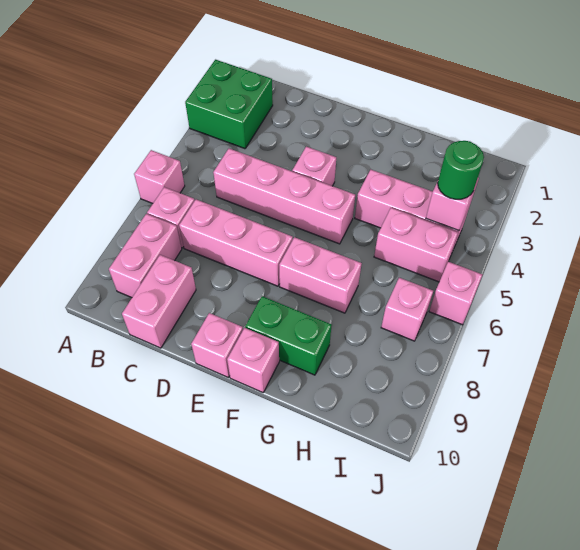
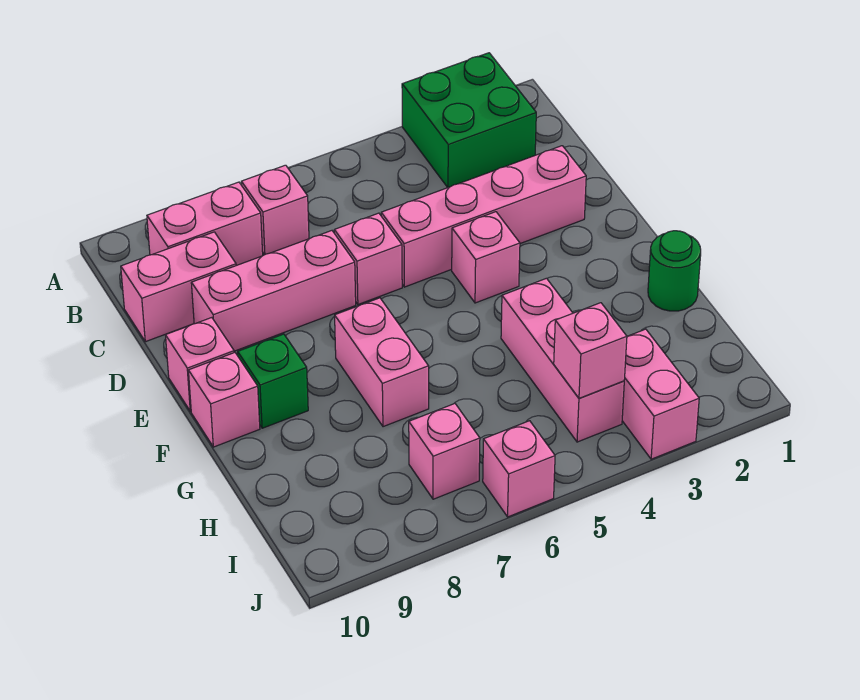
pink brick A6 level 1 -> pink brick D6 level 1
pink brick C5:F5 level 1 -> pink brick D2:D5 level 1
pink brick C7:E7 level 1 -> pink brick D7:D9 level 1
green brick F9:G9 level 1 -> green brick F9 level 1
pink brick H5:I5 level 1 -> pink brick I3:J3 level 1
green round brick I4 level 3 -> green round brick G1 level 1

